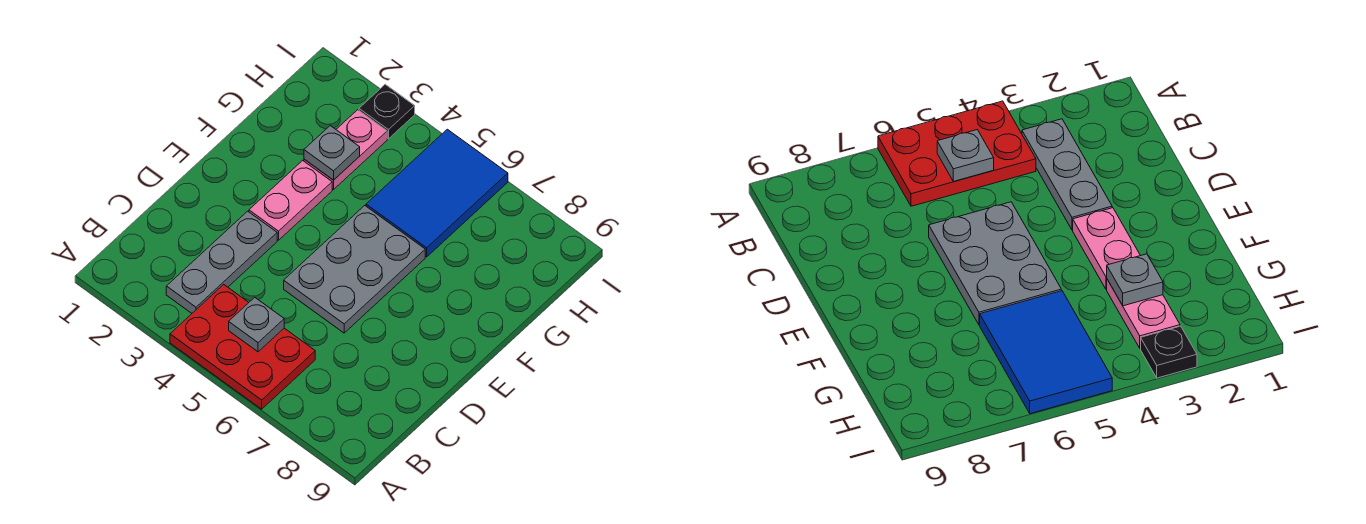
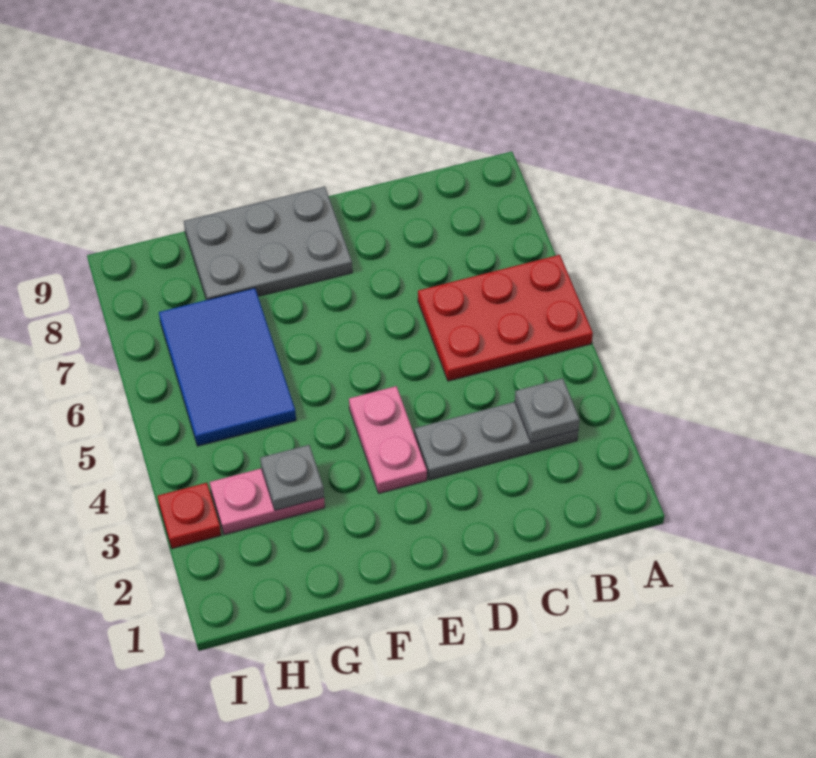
red plate A4:B6 level 1 -> red plate A5:C6 level 1
grey plate B5 level 2 -> grey plate B3 level 2
grey plate D5:F6 level 1 -> grey plate E8:G9 level 1
pink plate E3:F3 level 1 -> pink plate E3:E4 level 1
blue tile G5:I6 level 1 -> blue tile G5:H7 level 1
black plate I3 level 1 -> red plate I3 level 1

